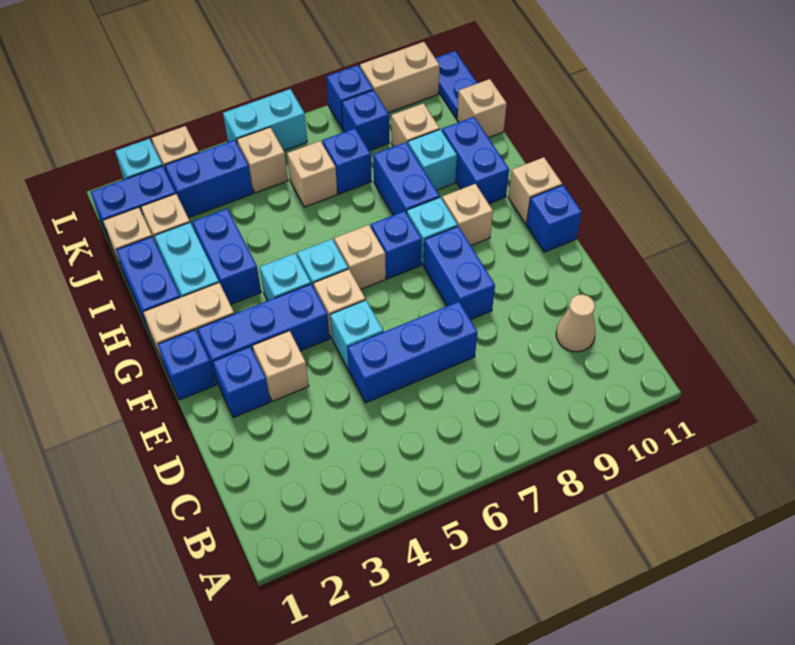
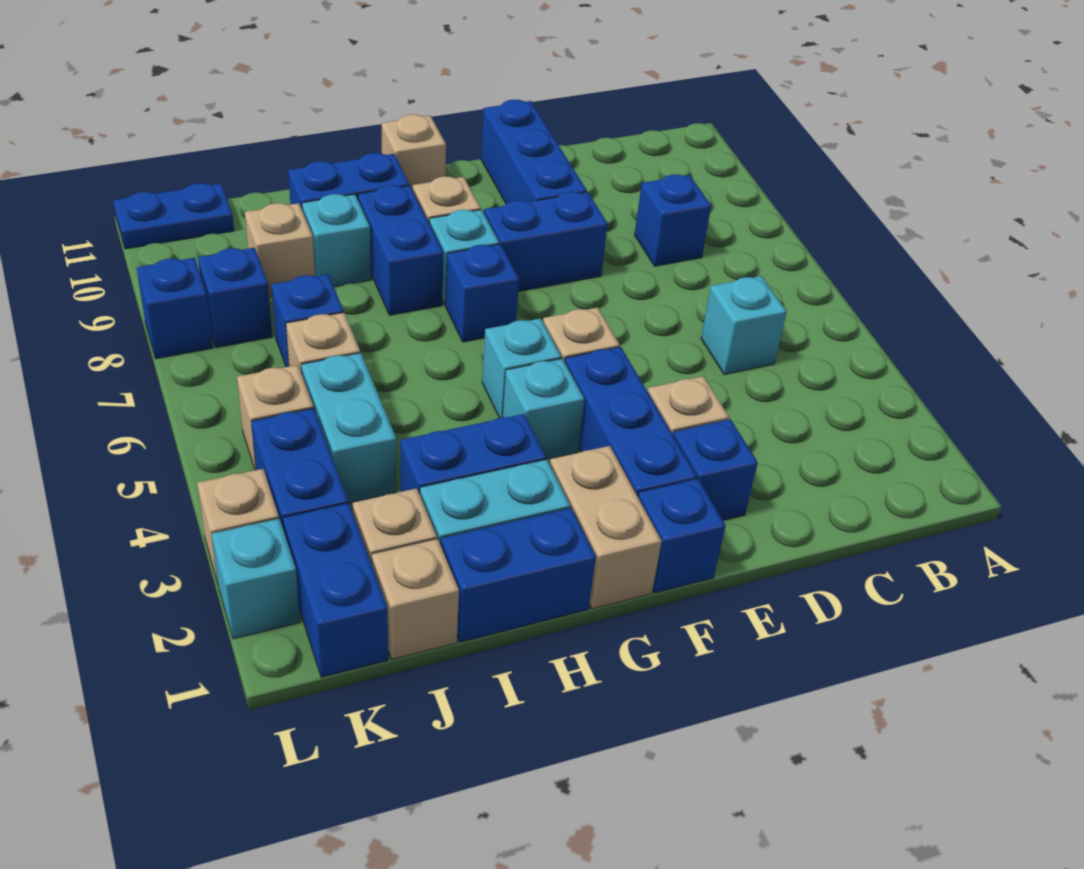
tan cone C10 level 1 -> none
blue brick D5:D7 level 1 -> blue brick E9:E11 level 1
cyan brick E5 level 1 -> cyan brick C5 level 1
blue brick F11 level 1 -> blue brick C8 level 1
tan brick G6 level 1 -> none
blue brick H8:I8 level 1 -> blue brick H8:H9 level 1
tan brick J11 level 1 -> none
cyan brick L5:L6 level 1 -> cyan brick J4:J5 level 1
tan brick L9:L10 level 1 -> none

